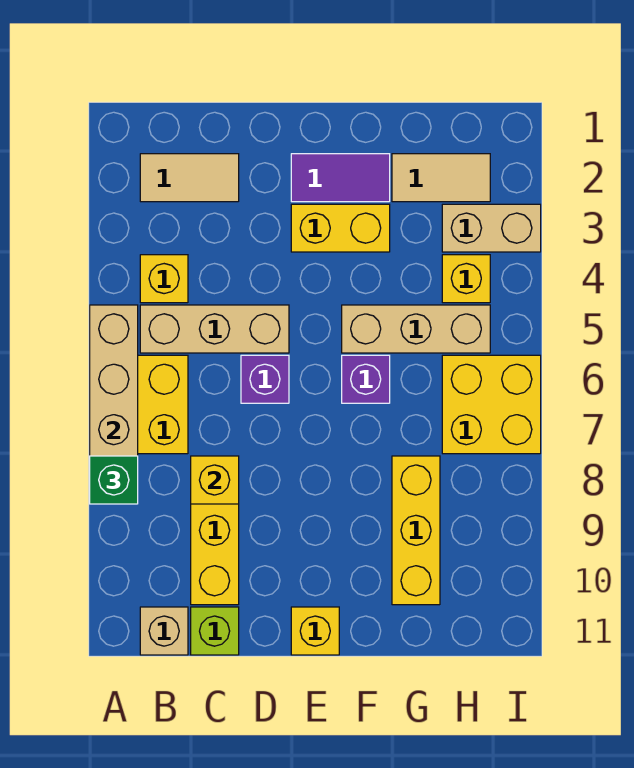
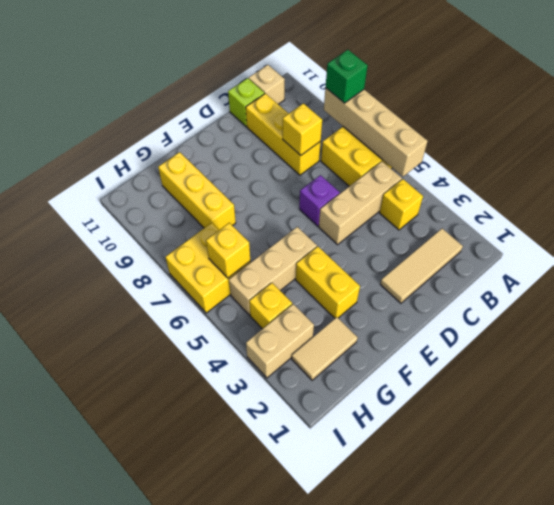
tan tile B2:C2 level 1 -> tan tile B2:D2 level 1
purple tile E2:F2 level 1 -> none
yellow brick E3:F3 level 1 -> yellow brick F3:F4 level 1
yellow brick E11 level 1 -> yellow brick H6 level 2
purple brick F6 level 1 -> none

